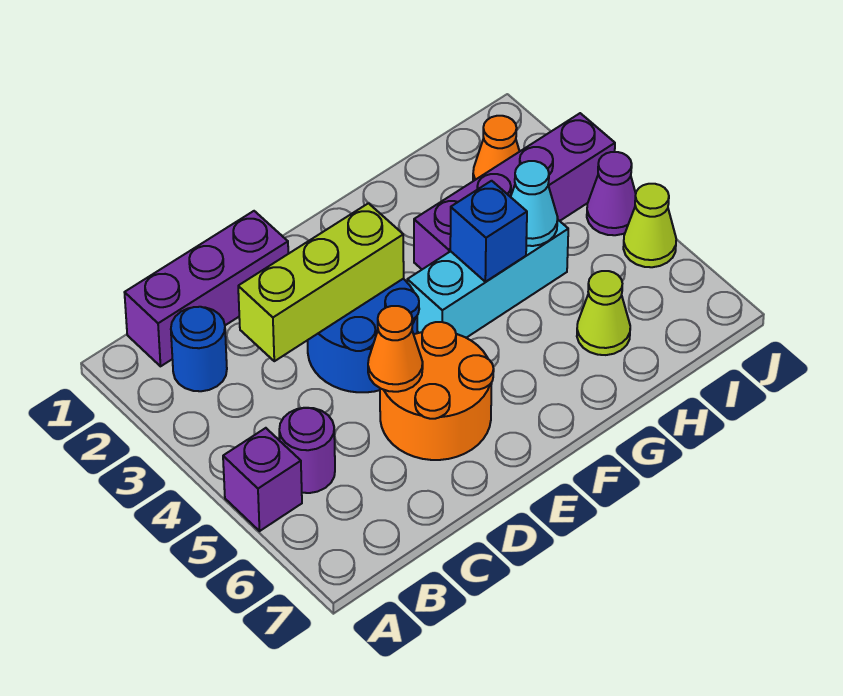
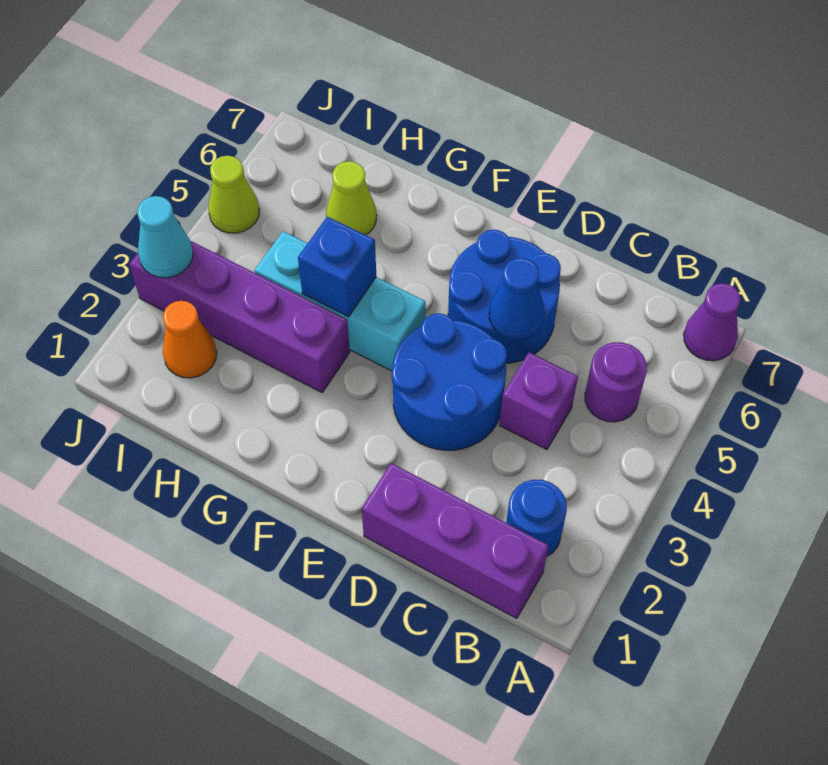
purple brick A5 level 1 -> purple brick C4 level 1
lime brick C3:E3 level 2 -> none
orange round brick D5:E6 level 1 -> blue round brick D5:E6 level 1
orange cone D5 level 2 -> blue cone D5 level 2
cyan cone H4 level 2 -> cyan cone J3 level 2
purple cone J4 level 1 -> purple cone A7 level 1

